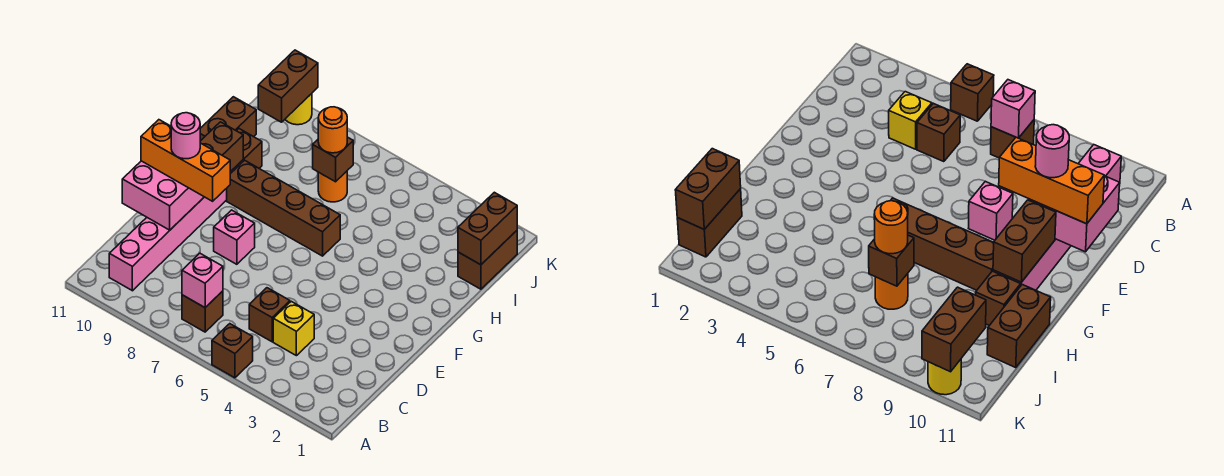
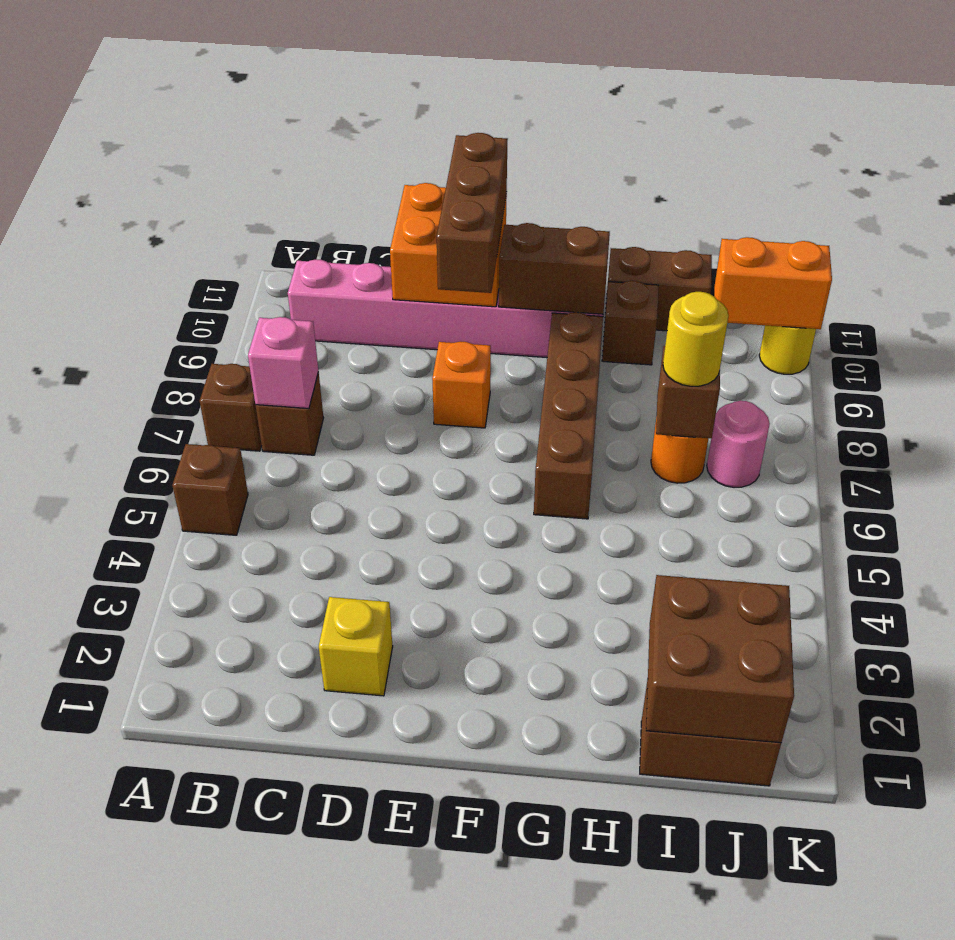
yellow brick C4 level 1 -> yellow brick D2 level 1
brown brick C5 level 1 -> brown brick A7 level 1
pink brick D10:E11 level 2 -> orange brick D10:E11 level 2
pink brick E8 level 1 -> orange brick E8 level 1
orange brick E9:E11 level 3 -> brown brick E9:E11 level 3
pink round brick E10 level 4 -> pink round brick J7 level 1
brown brick I1:J1 level 2 -> brown brick I1:J2 level 2
orange round brick I7 level 3 -> yellow round brick I7 level 3
brown brick J10:K10 level 2 -> orange brick J10:K10 level 2

